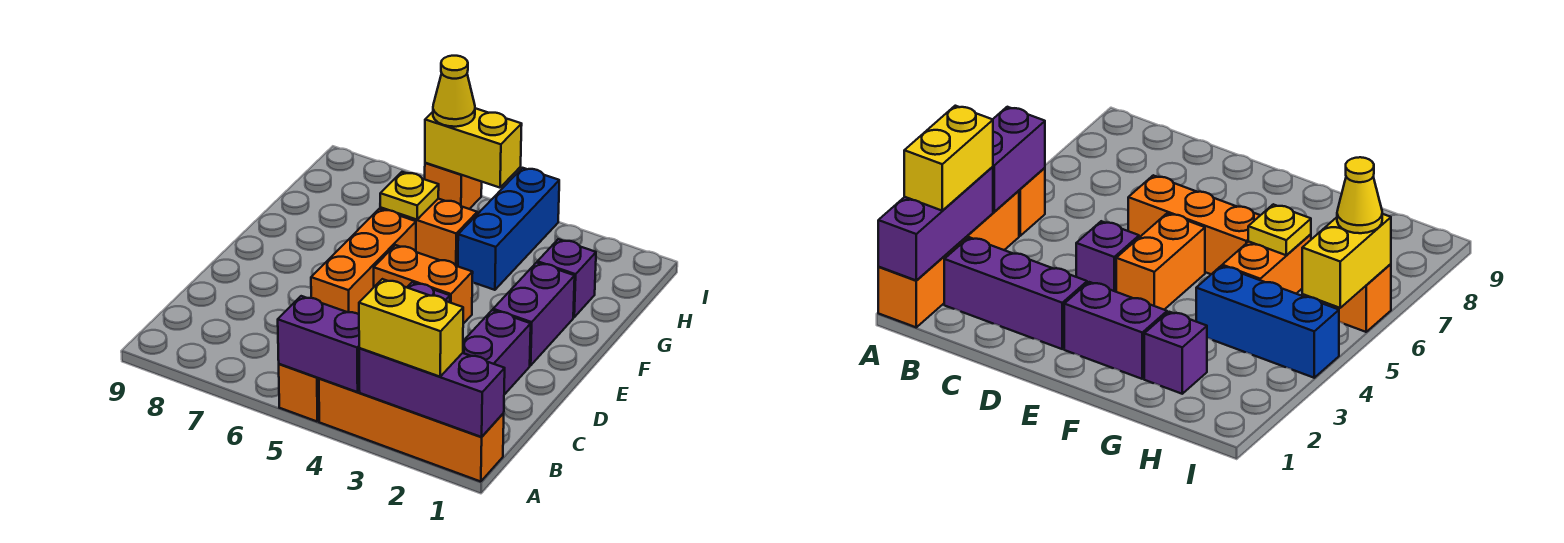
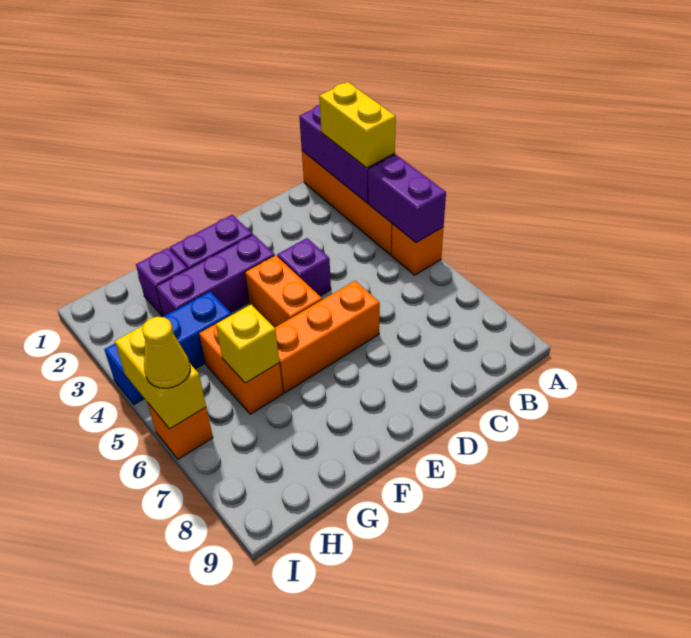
purple brick B2:D2 level 1 -> purple brick E3:G3 level 1
yellow plate G6 level 2 -> yellow brick G6 level 2

